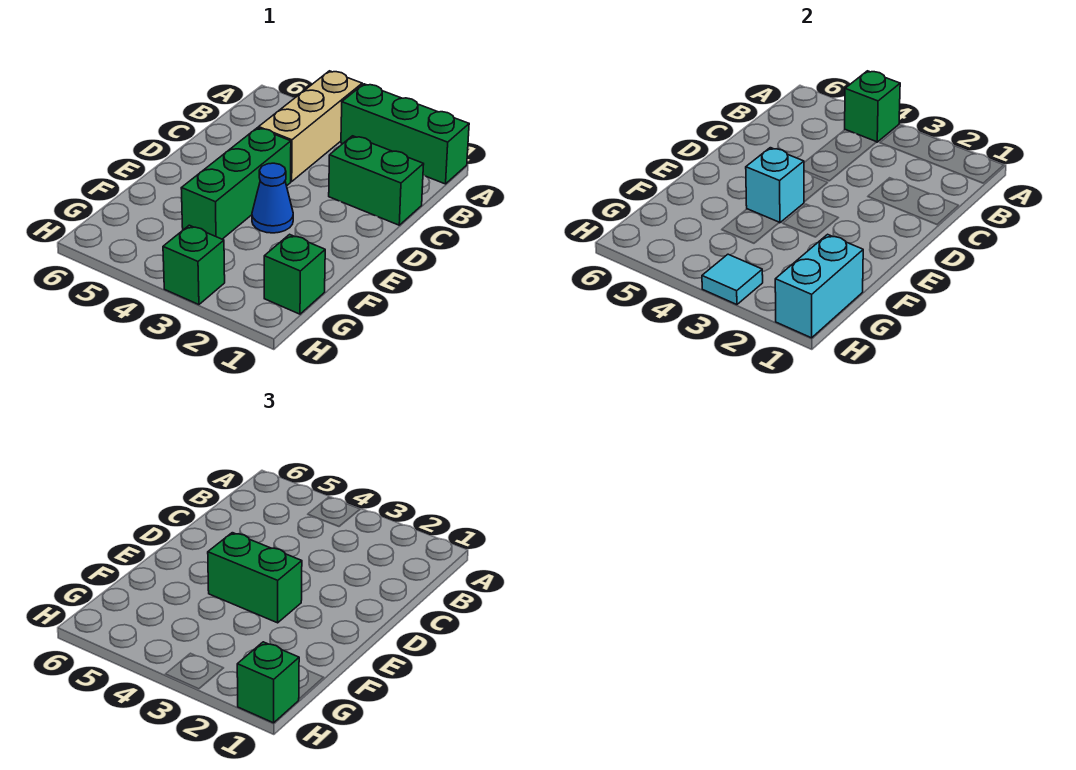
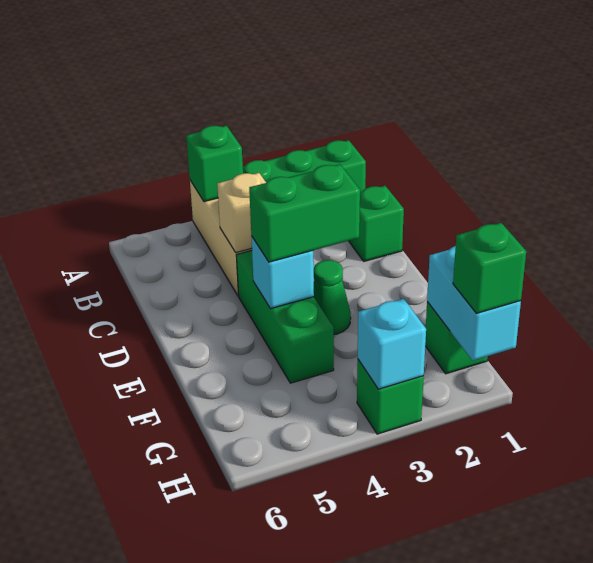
green brick C1:C2 level 1 -> green brick C1 level 1
none -> tan brick C4 level 2
blue cone E3 level 1 -> green cone E3 level 1
cyan tile H3 level 2 -> cyan brick H3 level 2

